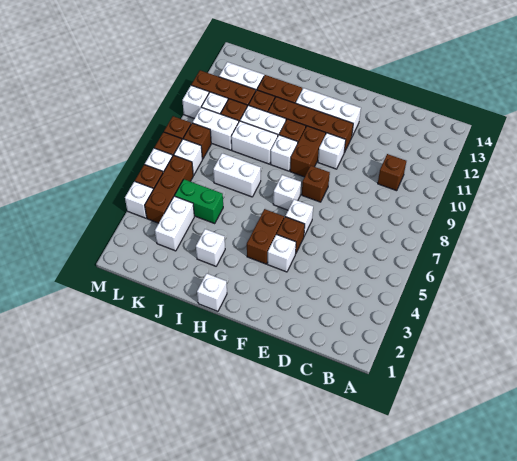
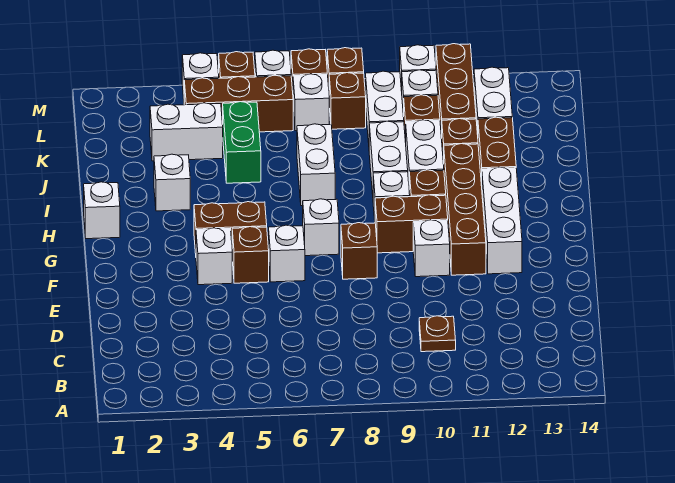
brown brick C10 level 1 -> brown plate C10 level 1

